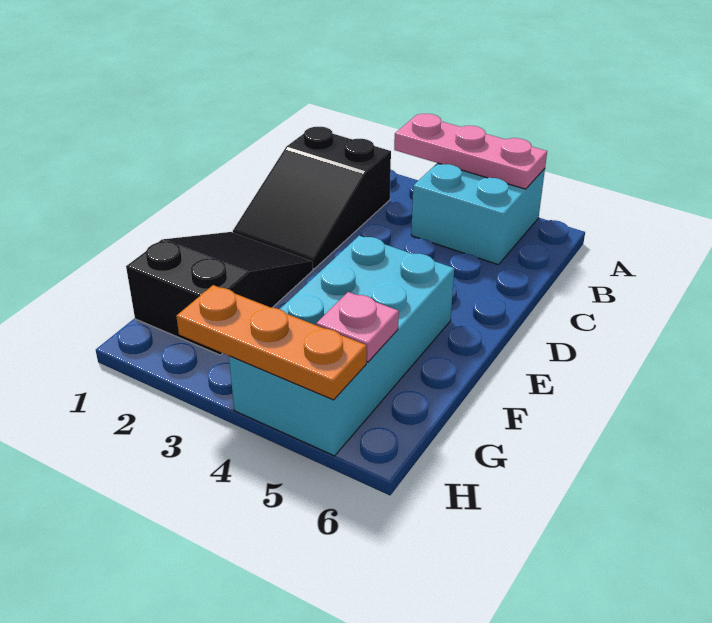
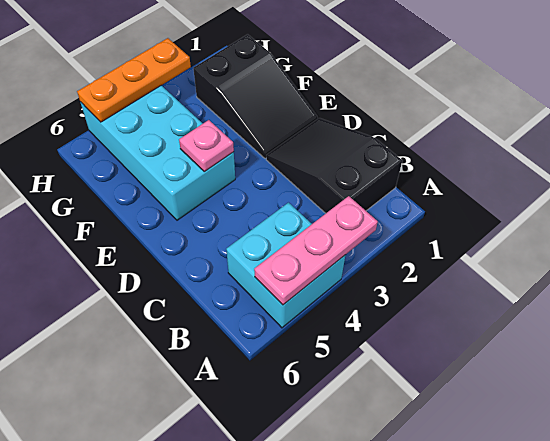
pink plate G5 level 2 -> pink plate E4 level 2

